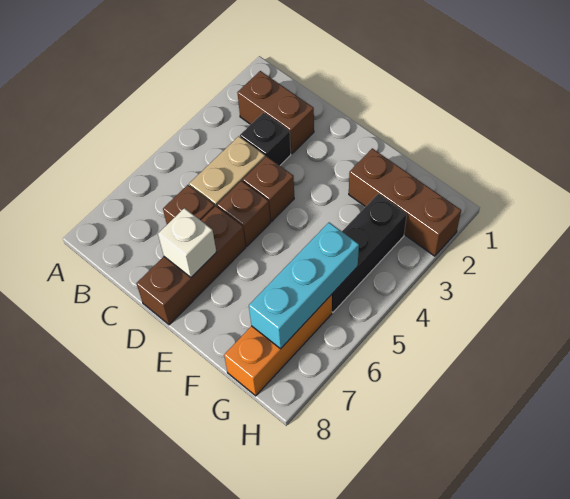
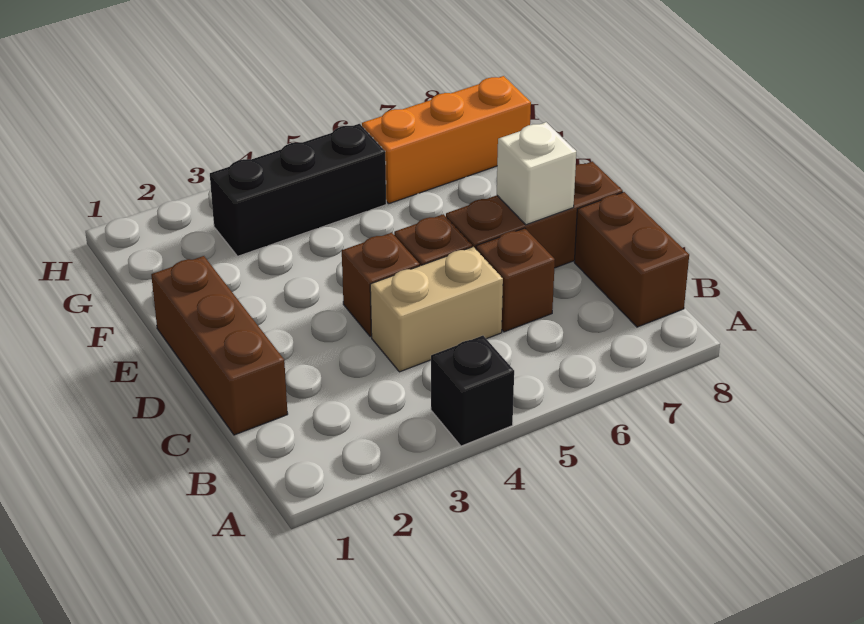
brown brick B2:C2 level 1 -> brown brick B8:C8 level 1
black brick C3 level 1 -> black brick A4 level 1
brown brick F2:H2 level 1 -> brown brick C1:E1 level 1
cyan brick G5:G7 level 2 -> none

